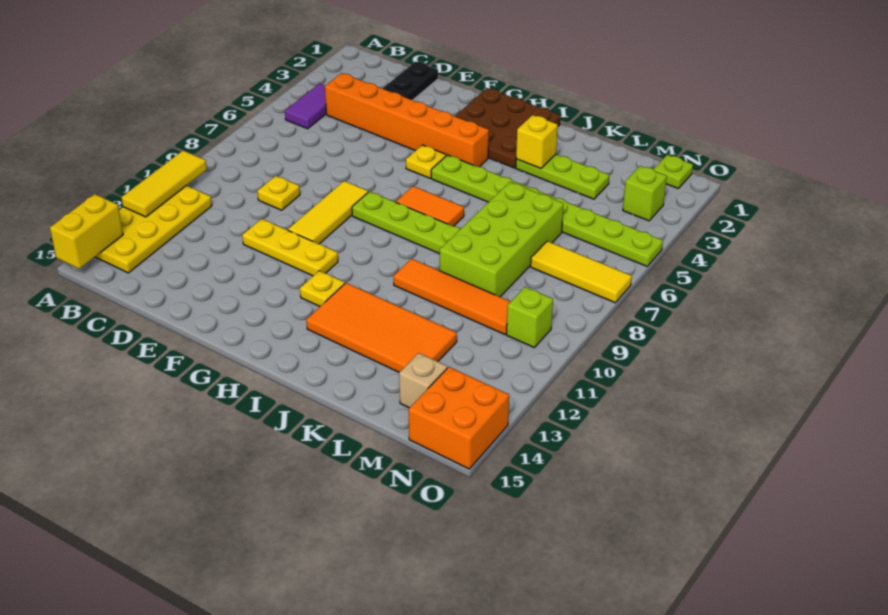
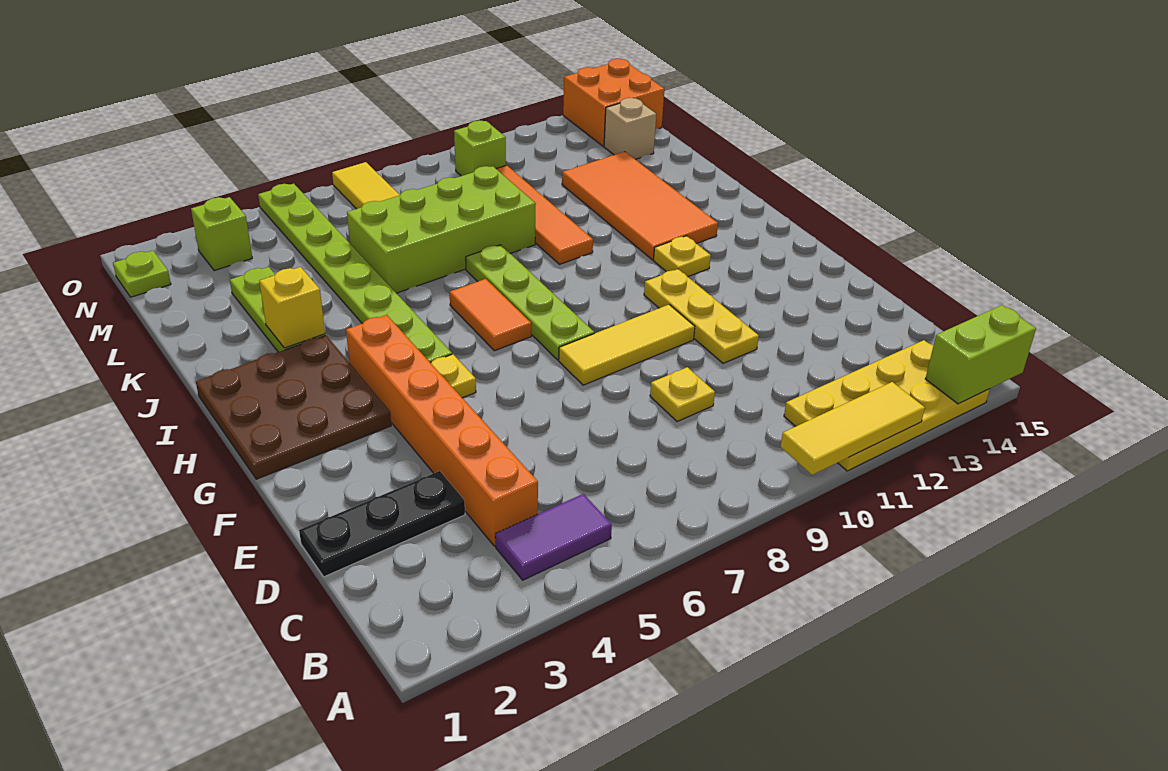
yellow brick A14:A15 level 2 -> lime brick A14:A15 level 2

